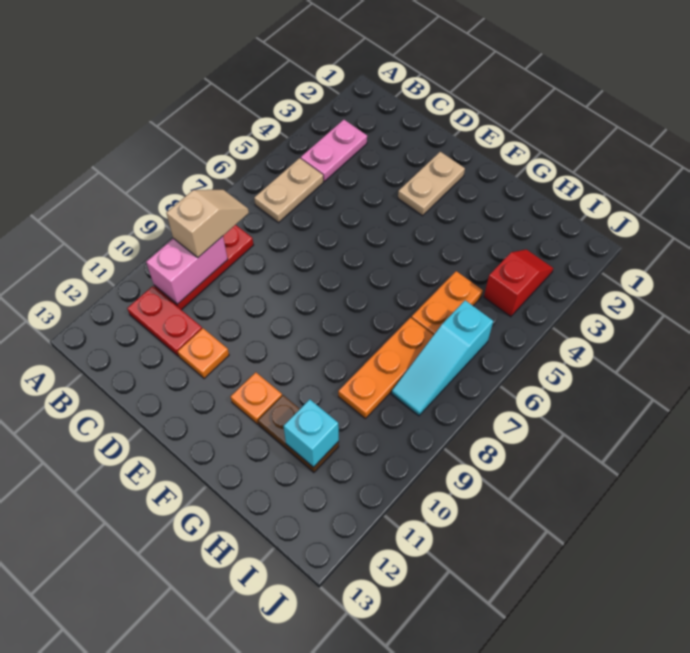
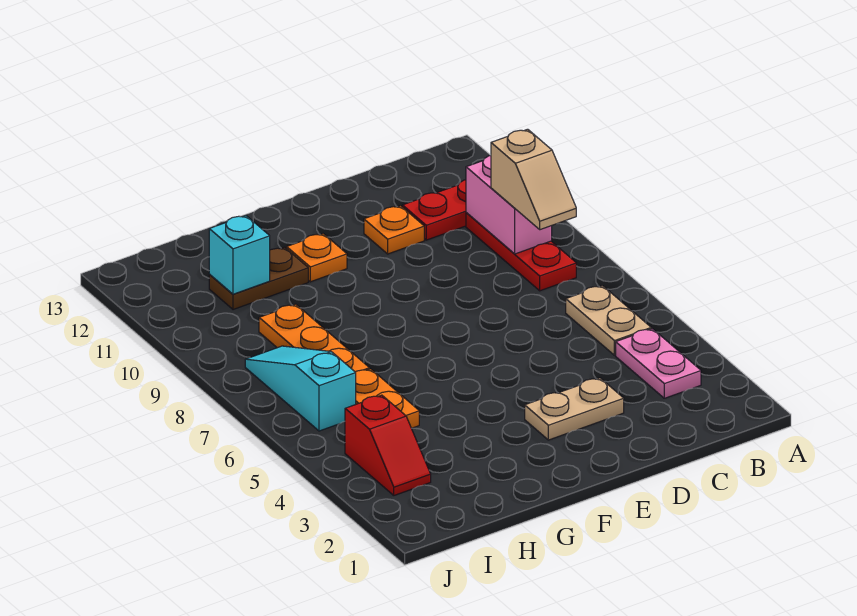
tan plate E2:E3 level 1 -> tan plate D3:E3 level 1

